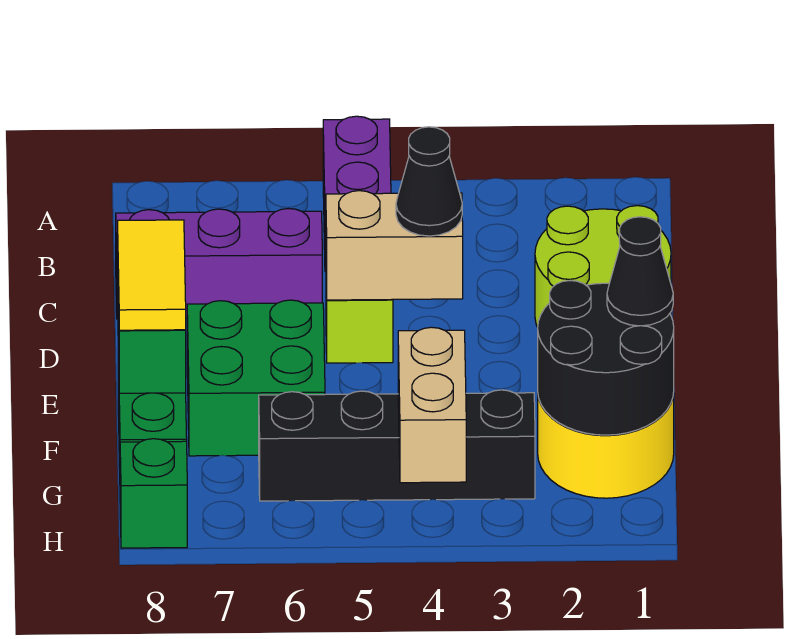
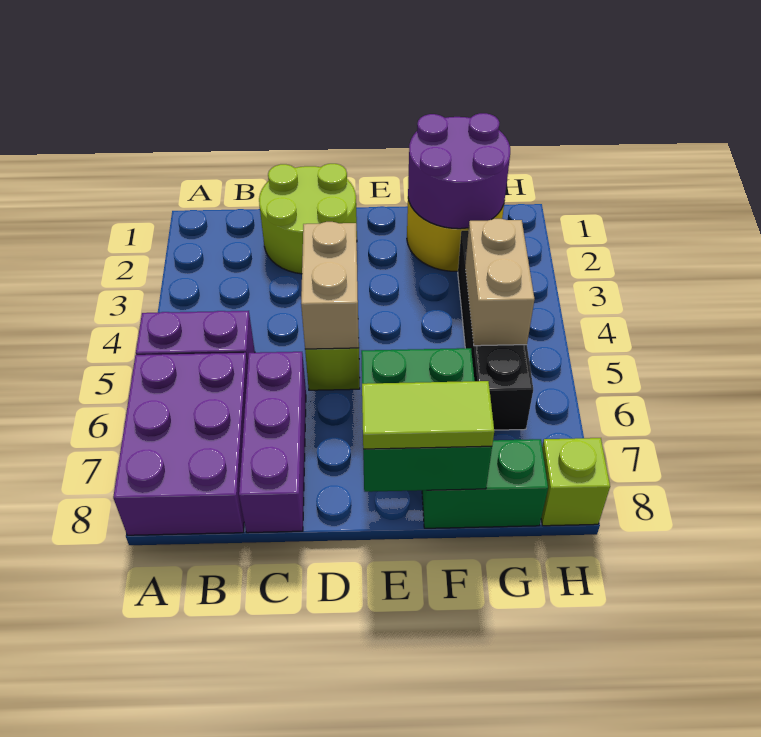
none -> purple brick A6:B8 level 1
black cone D4 level 3 -> none
yellow tile E8:F8 level 3 -> lime tile E8:F8 level 3
black round brick F1:G2 level 2 -> purple round brick F1:G2 level 2
black cone F1 level 3 -> none
tan brick G4:H4 level 2 -> tan brick G4:G5 level 2
green brick H8 level 1 -> lime brick H8 level 1

